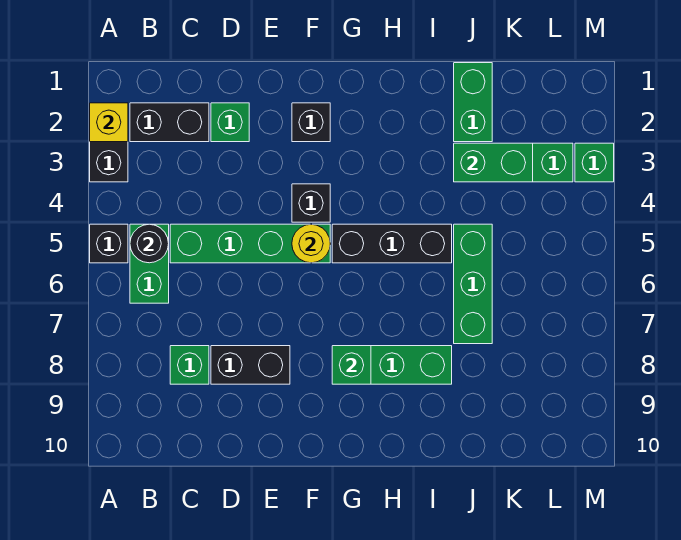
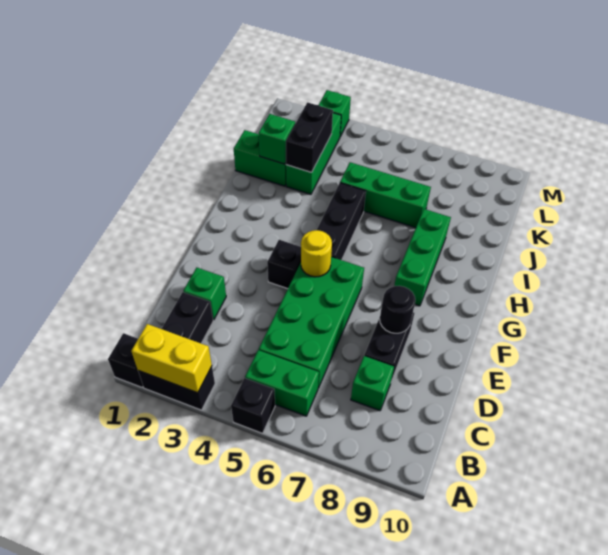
yellow brick A2 level 2 -> yellow brick A2:A3 level 2
black round brick B5 level 2 -> black round brick E8 level 2
green brick C5:F5 level 1 -> green brick C5:F6 level 1
black brick F2 level 1 -> black brick A1 level 1
green brick G8 level 2 -> green brick J2 level 2
green brick J3:K3 level 2 -> black brick J3:K3 level 2

